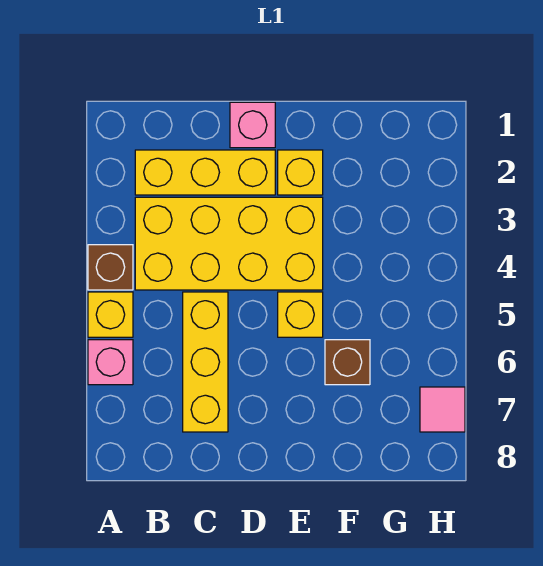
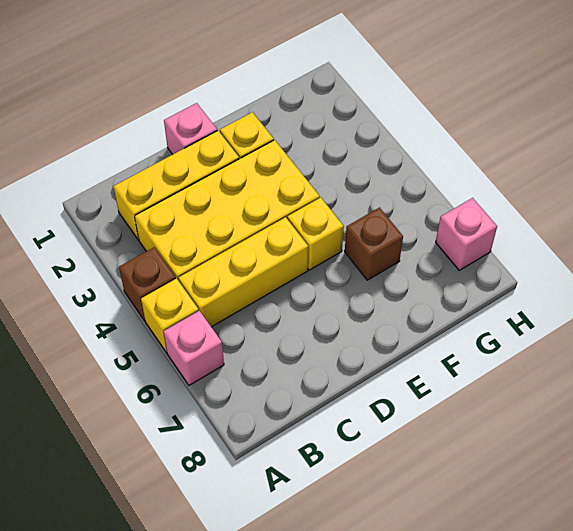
yellow brick C5:C7 level 1 -> yellow brick B5:D5 level 1
pink tile H7 level 1 -> pink brick H7 level 1

